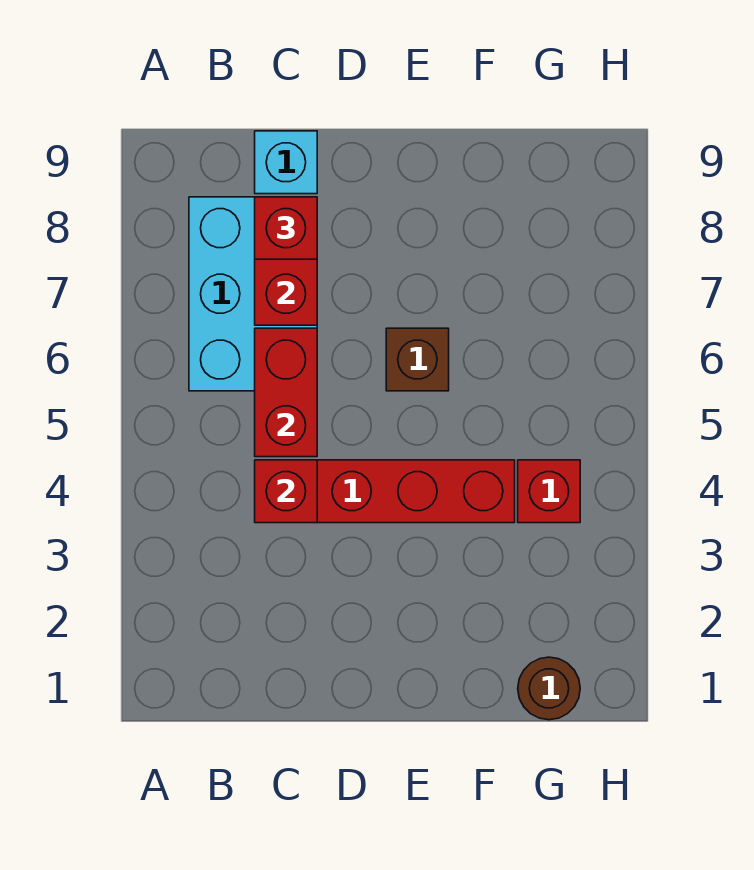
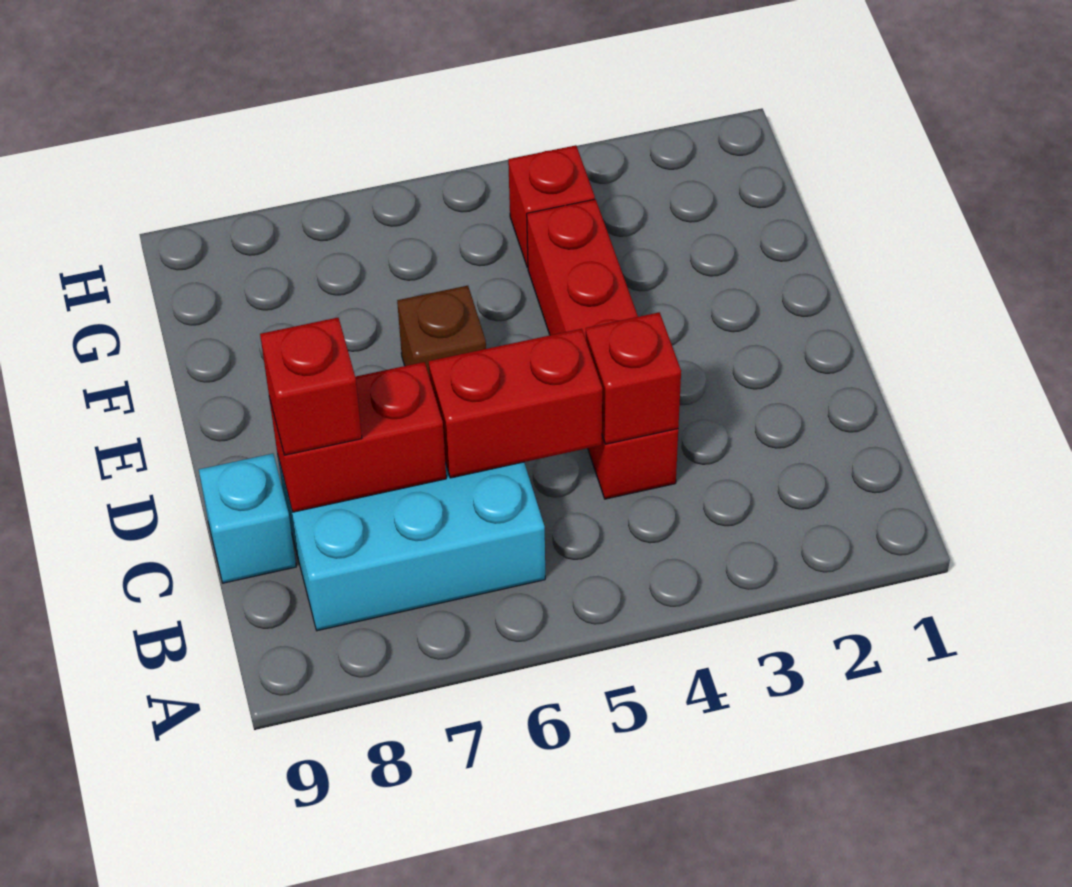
brown round brick G1 level 1 -> none

